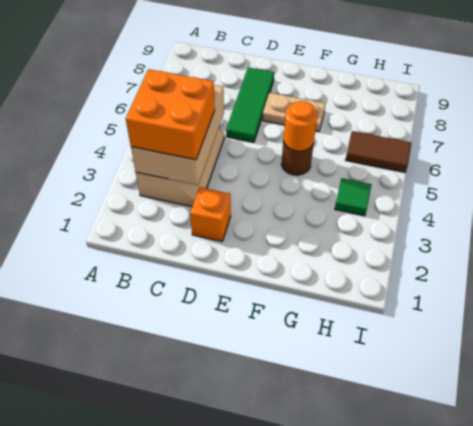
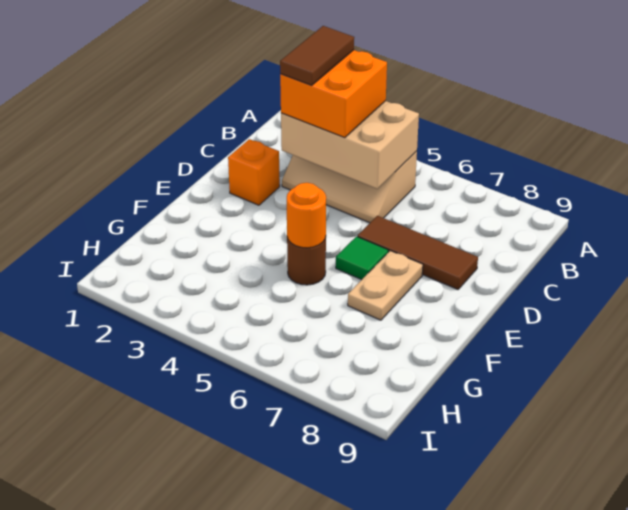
green tile D6:D8 level 1 -> brown tile D6:D8 level 1
green tile H4 level 1 -> green tile E6 level 1
brown tile H6:I6 level 1 -> brown tile B3:C3 level 4

